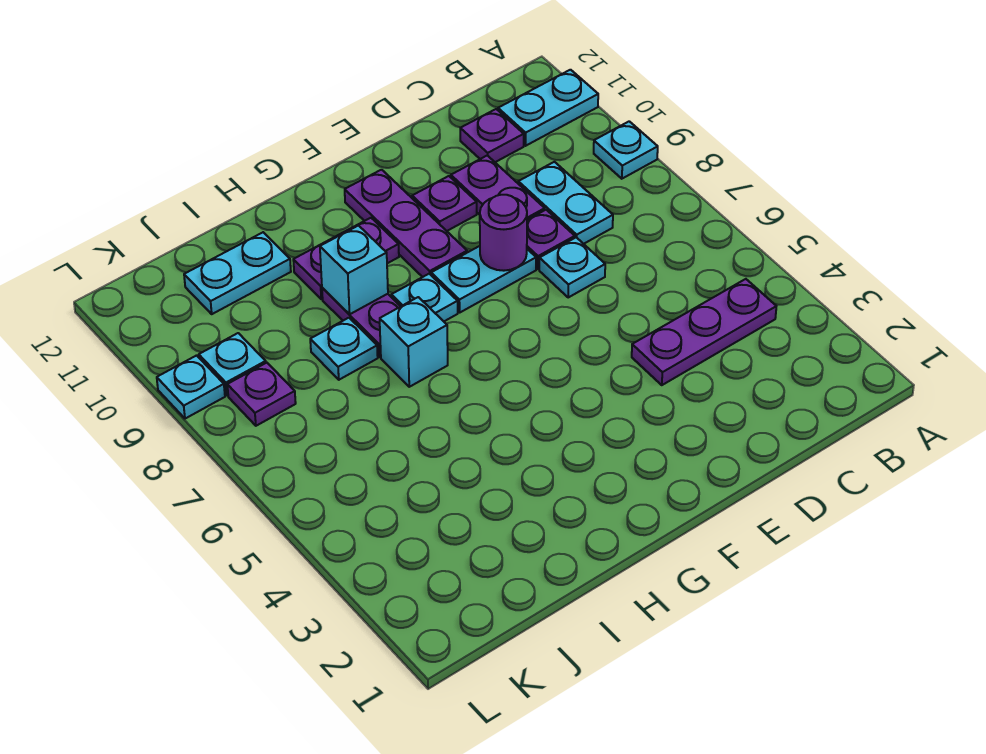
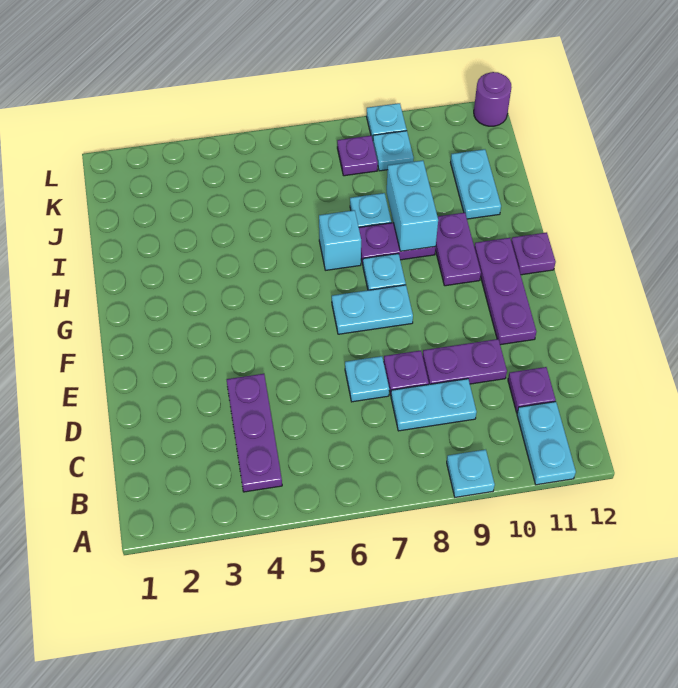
cyan plate E8:F8 level 1 -> cyan plate F7:F8 level 1
purple round brick E8 level 2 -> purple round brick L12 level 1
purple plate E10 level 1 -> purple plate G12 level 1
purple plate F9:F11 level 1 -> purple plate E11:G11 level 1
cyan brick H9 level 2 -> cyan brick H9:I9 level 2

